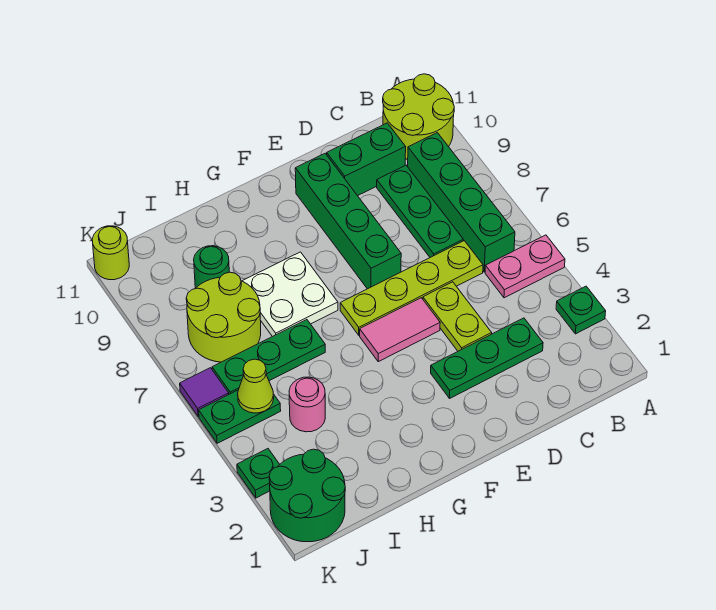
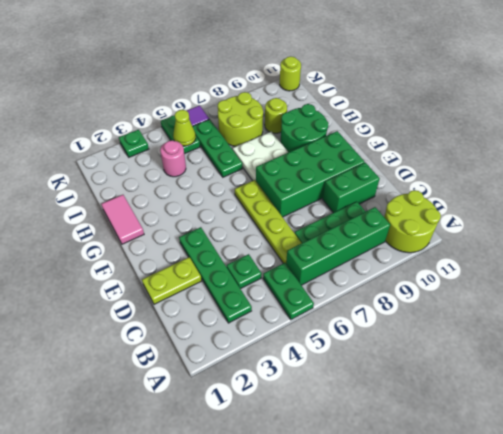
green plate A3 level 1 -> green plate C4 level 1
pink plate A5:B5 level 1 -> green plate A5:B5 level 1
green plate C3:E3 level 1 -> green plate B3:E3 level 1
green brick C10:D10 level 1 -> green brick D9:D10 level 1
lime plate D4:D5 level 1 -> lime plate D1:D2 level 1
pink tile E5:F5 level 1 -> pink tile G1:H1 level 1
green brick E7:E10 level 1 -> green brick E7:F10 level 1
green round brick I9 level 1 -> lime round brick I9 level 1
green round brick J1:K2 level 1 -> green round brick G9:H10 level 1

